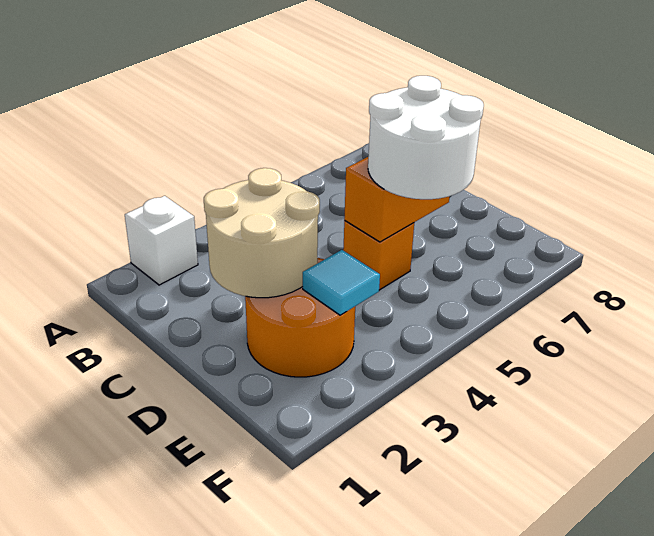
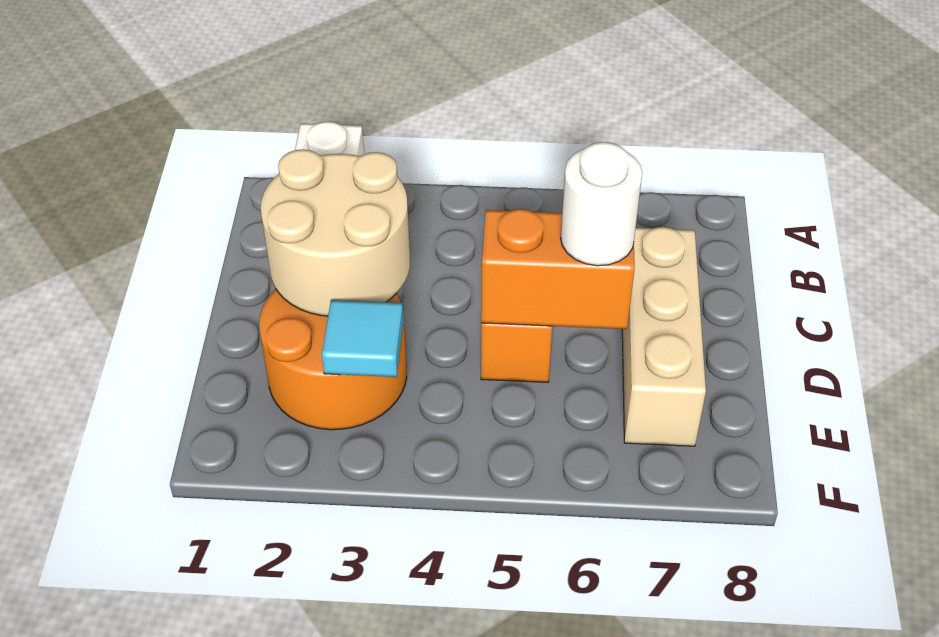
none -> tan brick C7:E7 level 1
white round brick D5:E6 level 3 -> white round brick D6 level 3

